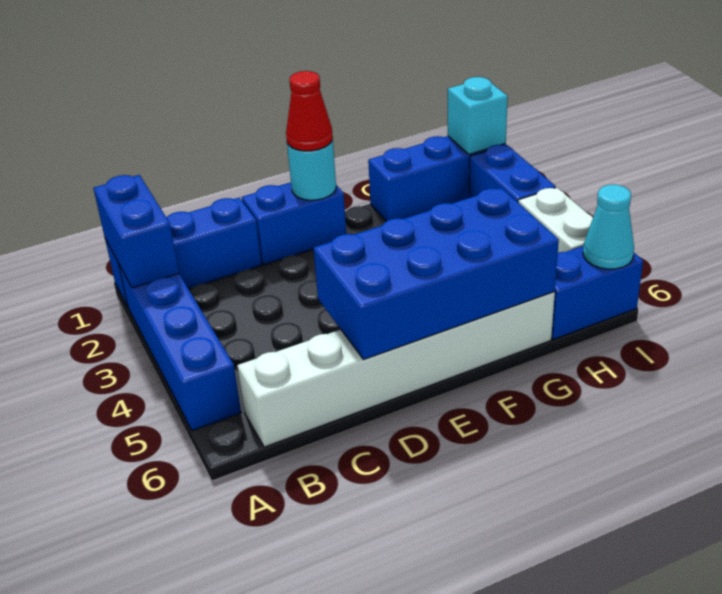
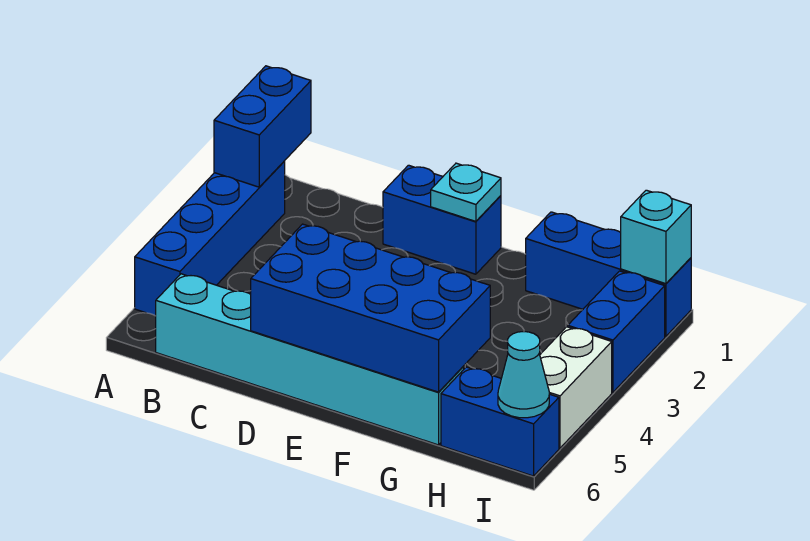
blue brick A1:C1 level 1 -> none
white brick B6:G6 level 1 -> cyan brick B6:G6 level 1
cyan round brick E1 level 2 -> cyan plate E1 level 2
red cone E1 level 3 -> none

